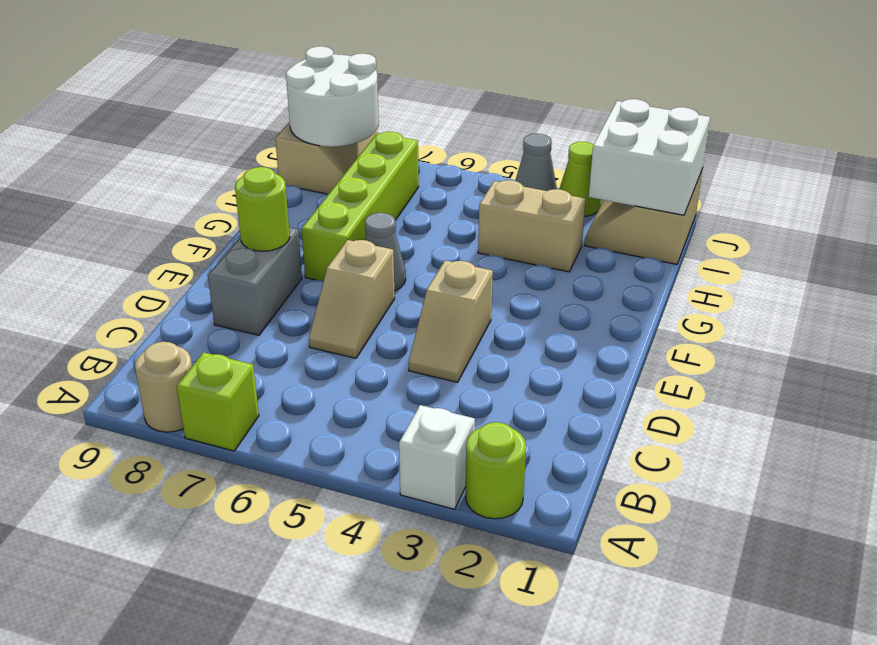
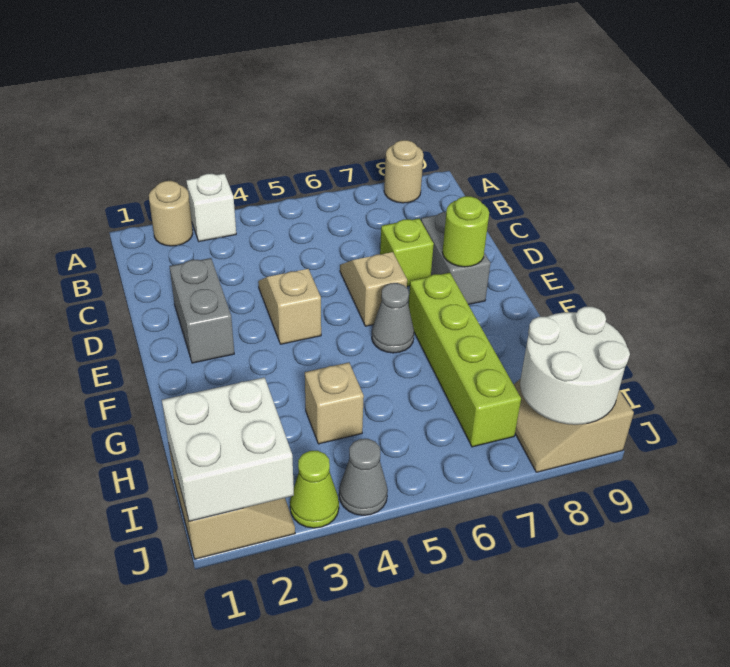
lime round brick A2 level 1 -> tan round brick A2 level 1
lime brick A7 level 1 -> lime brick D7 level 1
none -> grey brick D2:E2 level 1
tan brick H3:H4 level 1 -> tan brick H4 level 1

